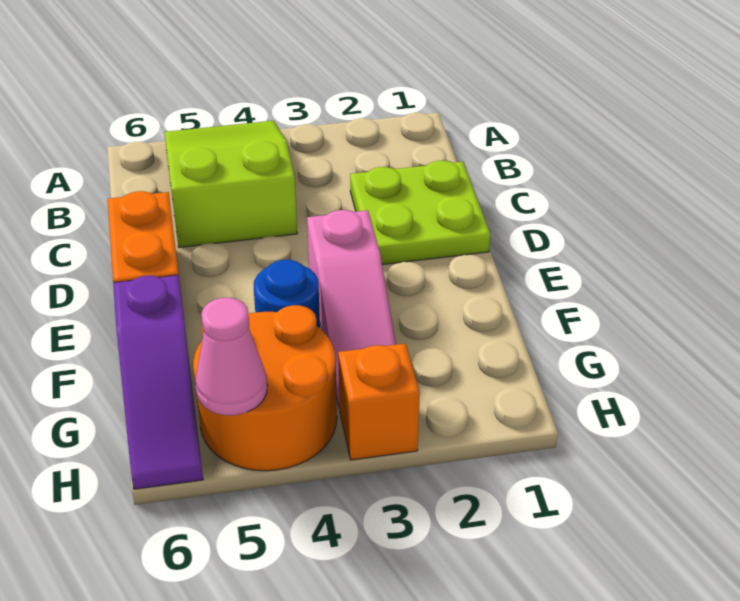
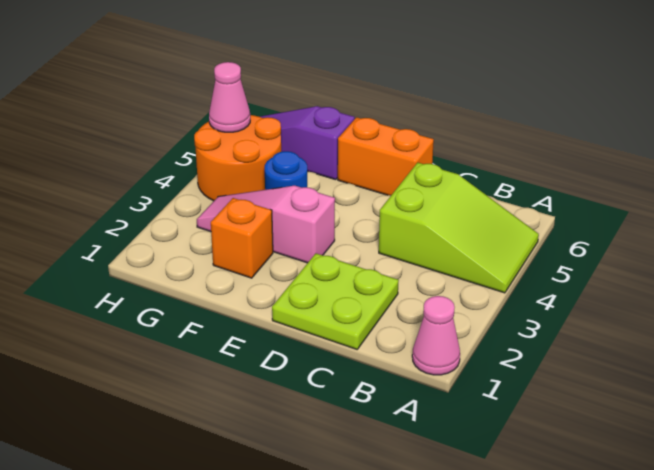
none -> pink cone A1 level 1
orange brick H3 level 1 -> orange brick F2 level 1

